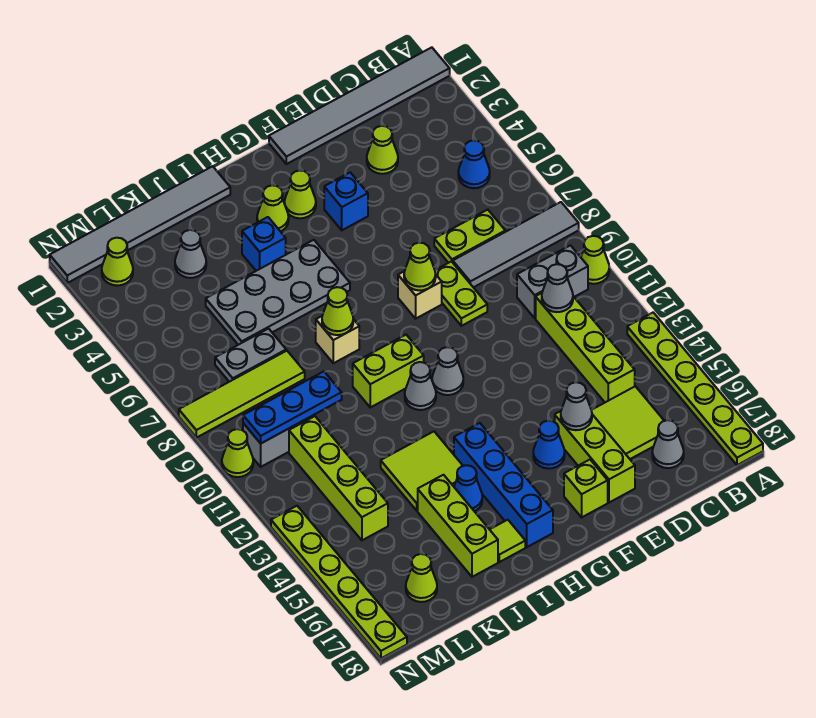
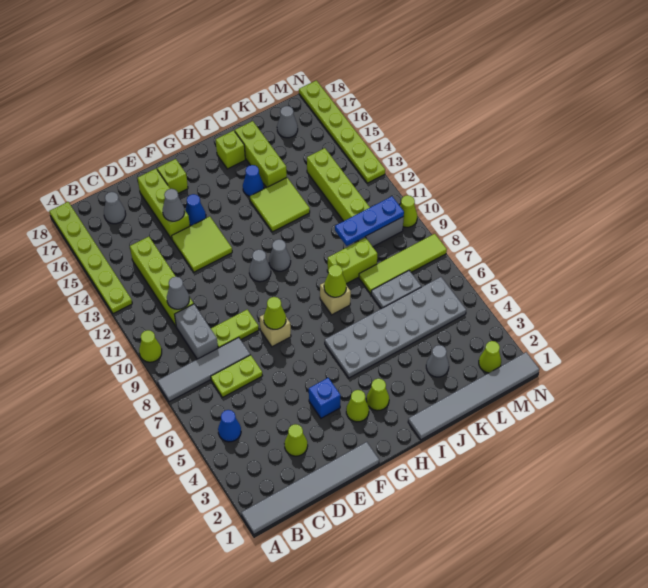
grey brick B10:C10 level 1 -> grey brick C9:C10 level 1
lime tile C15:D16 level 1 -> lime tile E13:F14 level 1
lime plate E8:E9 level 1 -> lime plate D9:E9 level 1
grey plate H5:K6 level 1 -> grey plate H5:M6 level 1
lime brick H10:I10 level 1 -> lime brick J9:K9 level 1
blue brick H14:H17 level 1 -> none
blue brick I4 level 1 -> none
lime tile I17 level 1 -> lime brick I17 level 1
lime cone L17 level 1 -> grey cone L17 level 1

